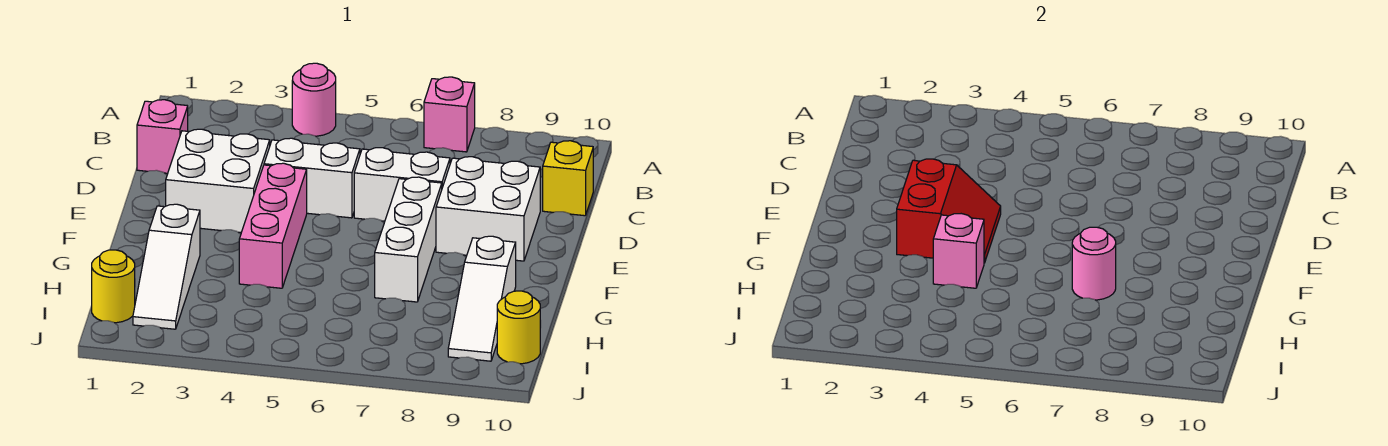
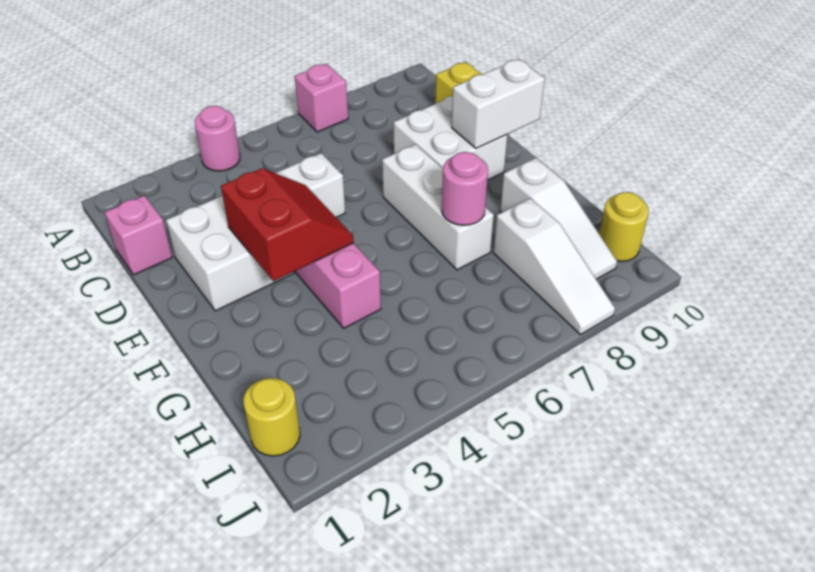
white brick D6:D7 level 1 -> white brick E9:E10 level 2
white slope G2:I2 level 1 top G -> white slope H8:J8 level 1 top H
pink brick G4 level 2 -> none

